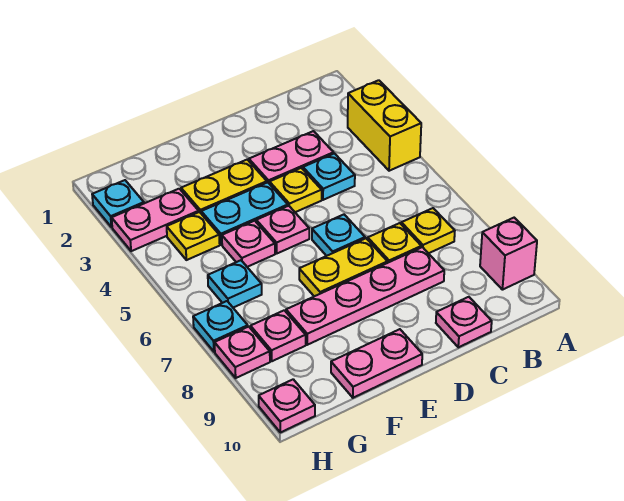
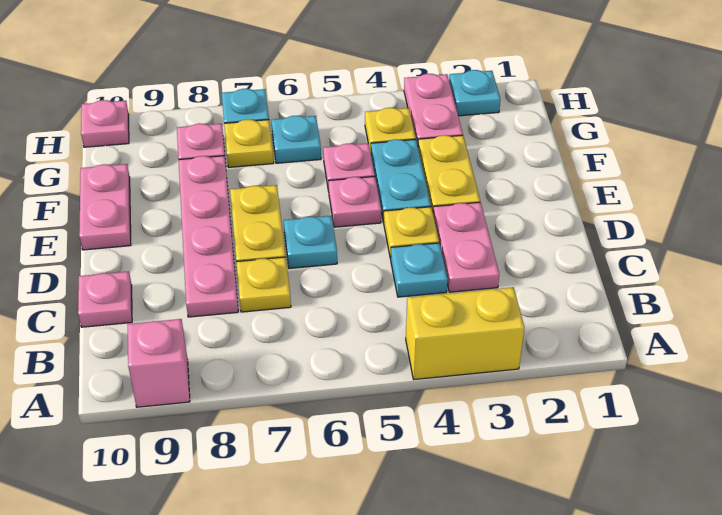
yellow plate B7 level 1 -> yellow plate G7 level 1
pink plate H8 level 1 -> none

